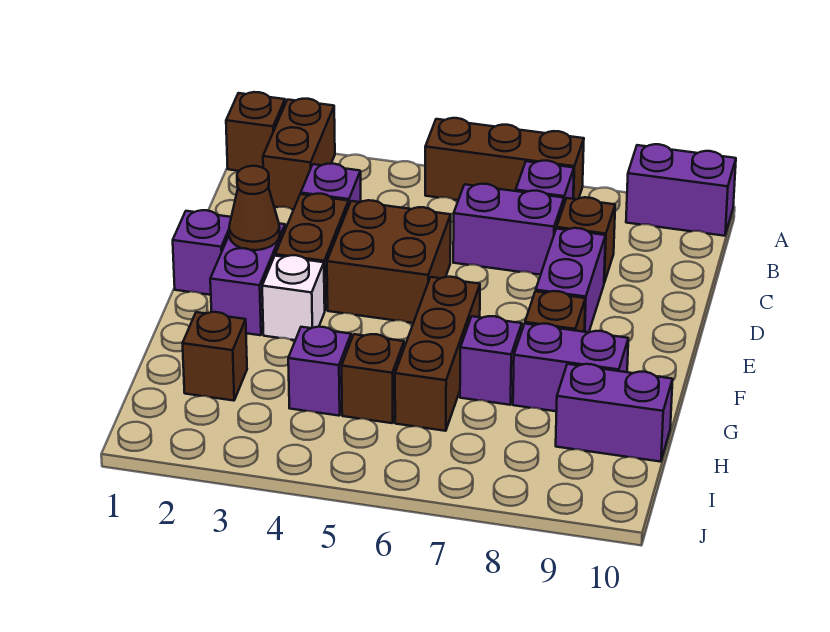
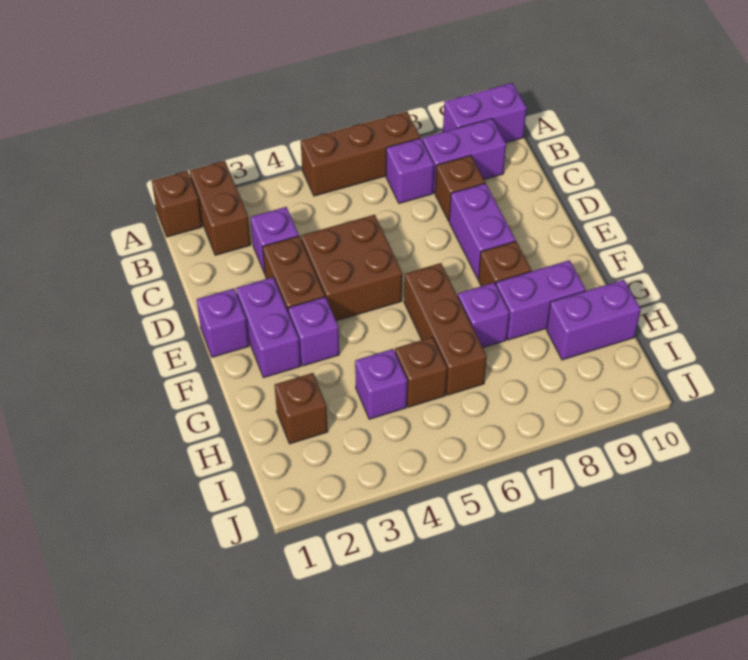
purple brick C6:C7 level 1 -> purple brick B8:B9 level 1
brown cone E2 level 2 -> none
white brick F3 level 1 -> purple brick F3 level 1

